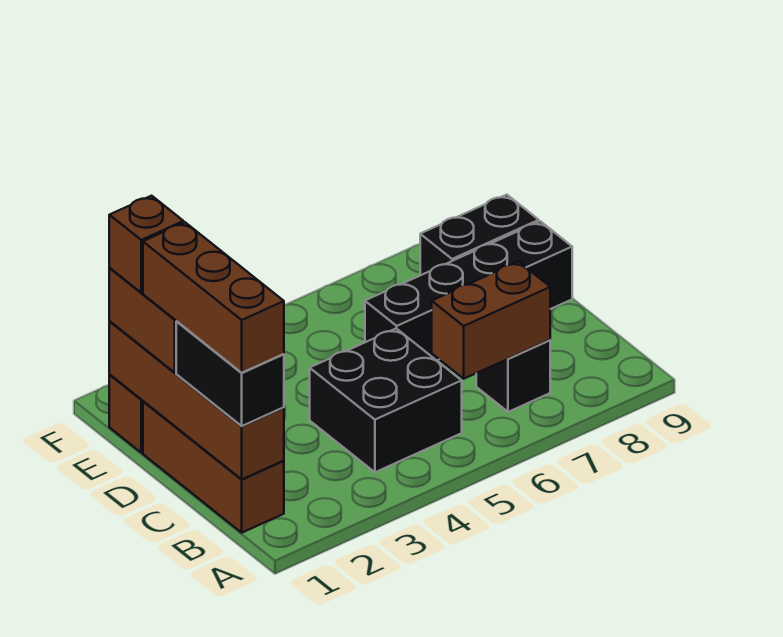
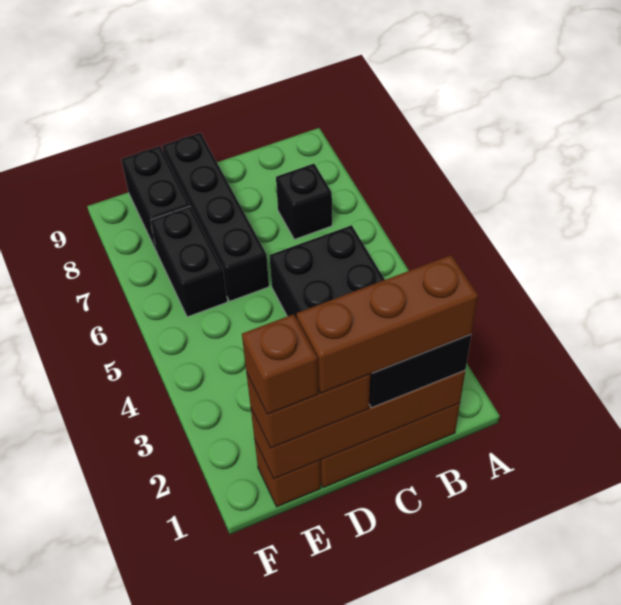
brown brick B6:B7 level 2 -> none
none -> black brick E6:E7 level 1

